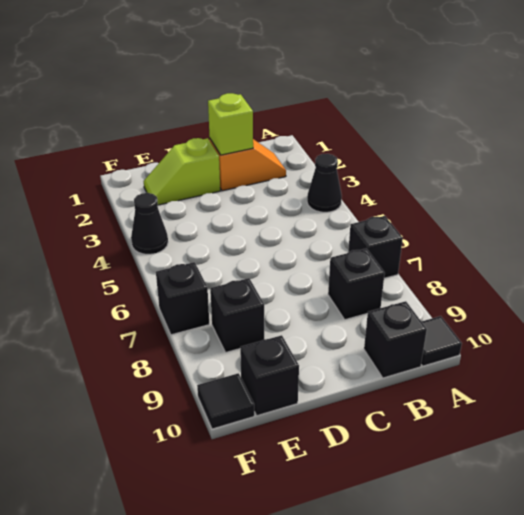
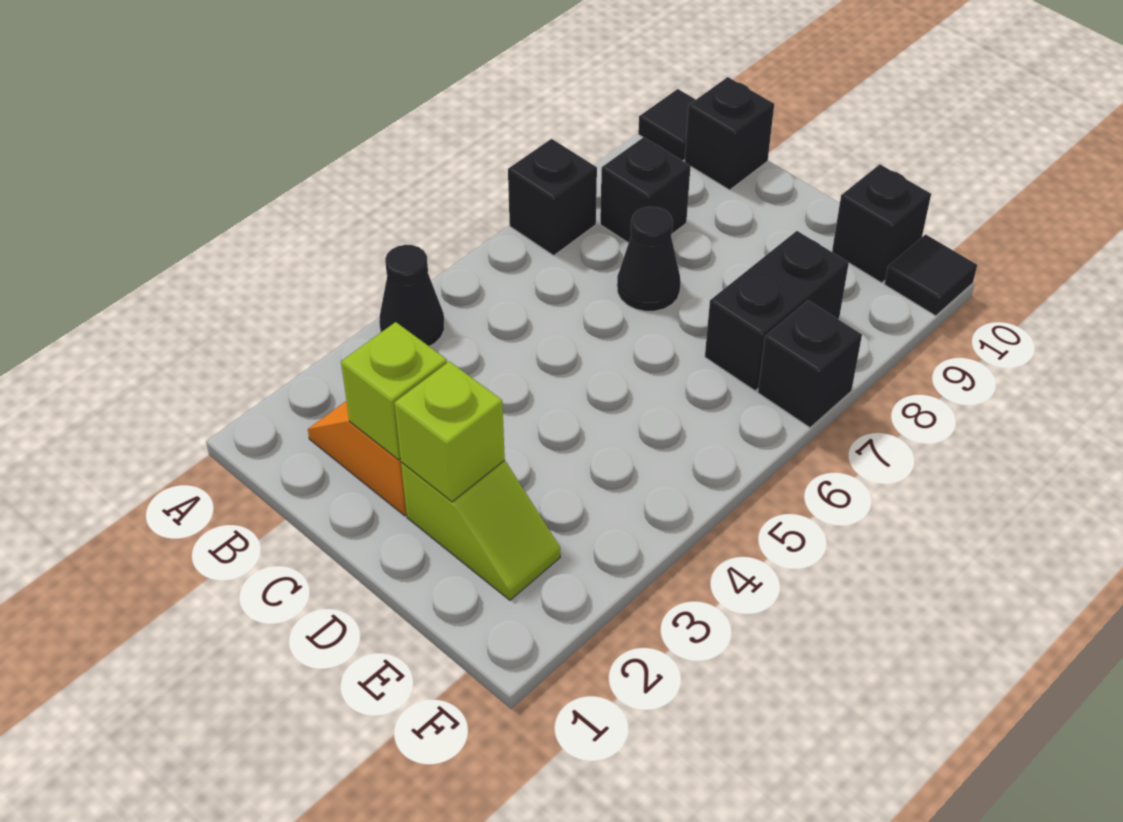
none -> lime brick D2 level 2
black brick E8 level 1 -> black brick E7:E8 level 1
black cone F4 level 1 -> black cone C7 level 1

